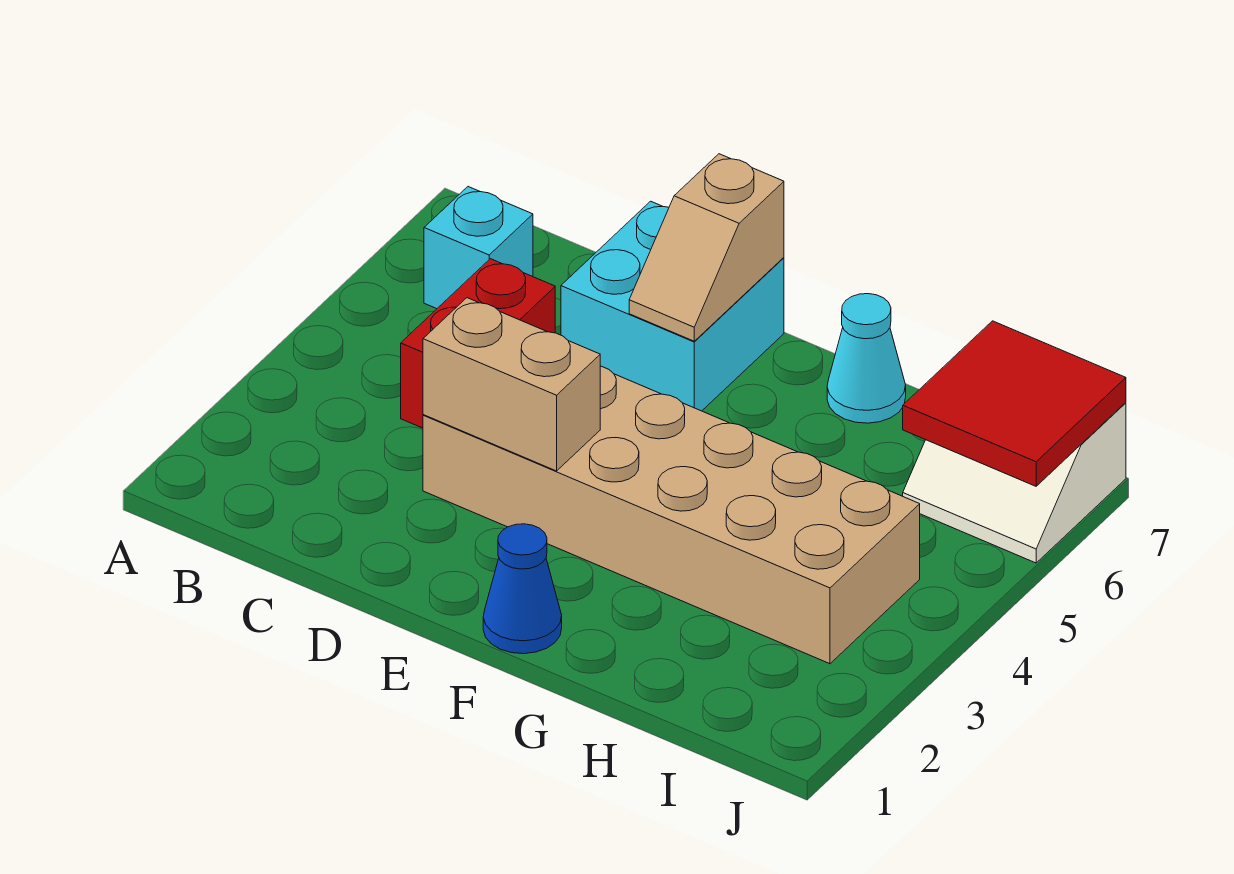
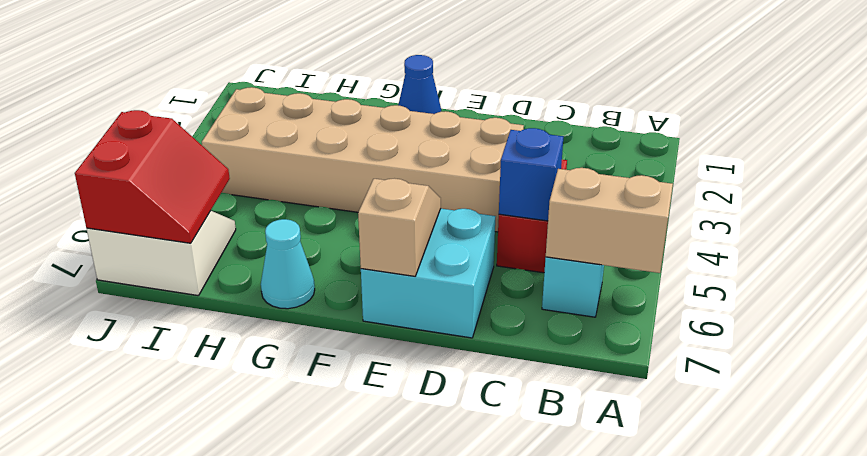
none -> blue brick C5 level 2
tan brick D3:E3 level 2 -> tan brick A6:B6 level 2
red tile I6:J7 level 2 -> red slope I6:J7 level 2 top J

